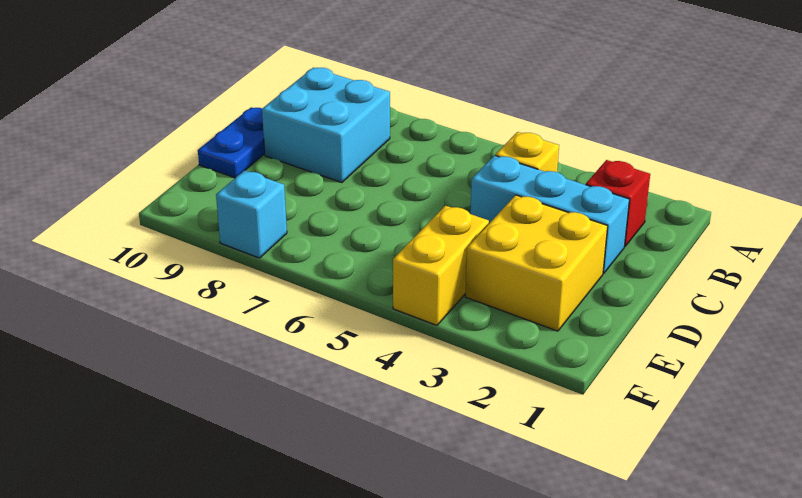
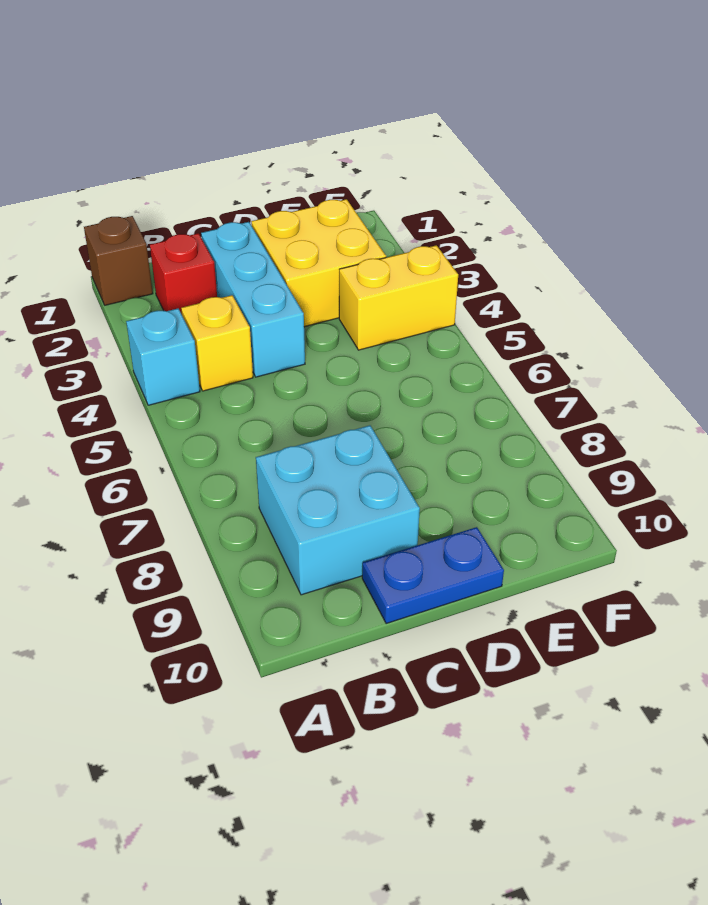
none -> brown brick A1 level 1
cyan brick F8 level 1 -> cyan brick A4 level 1

